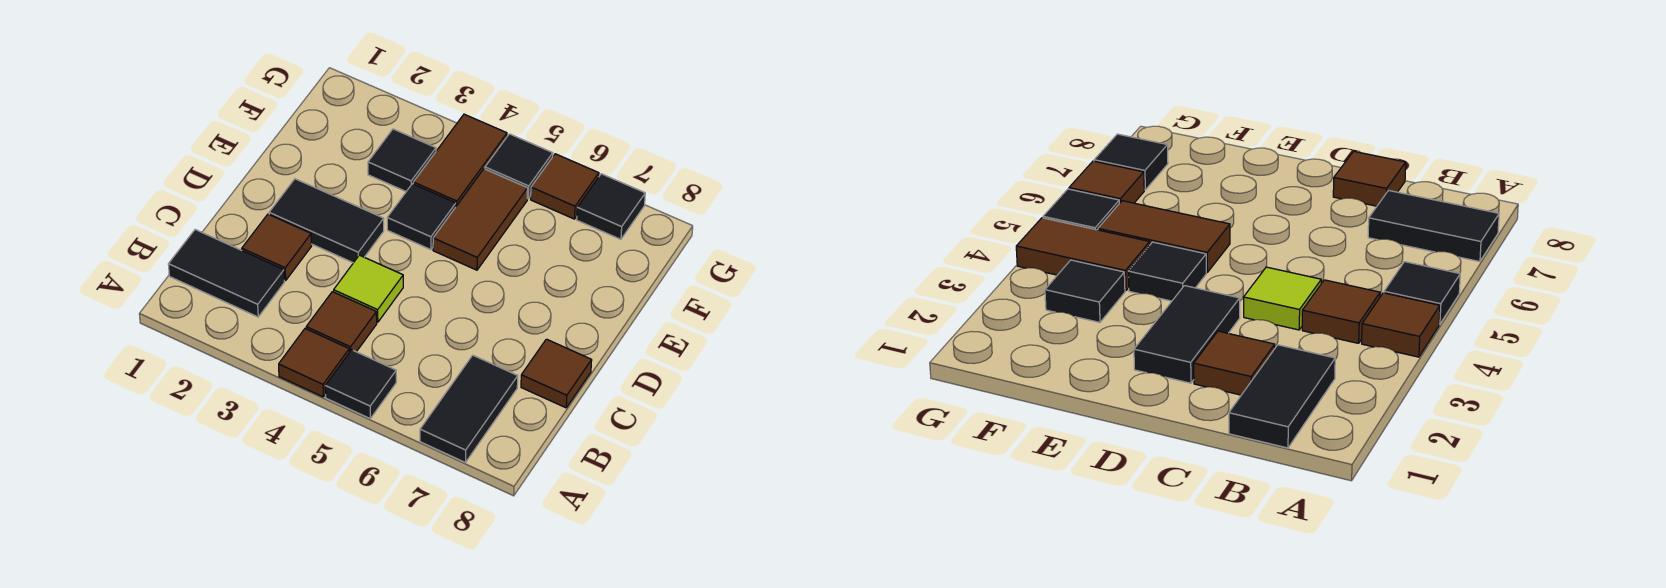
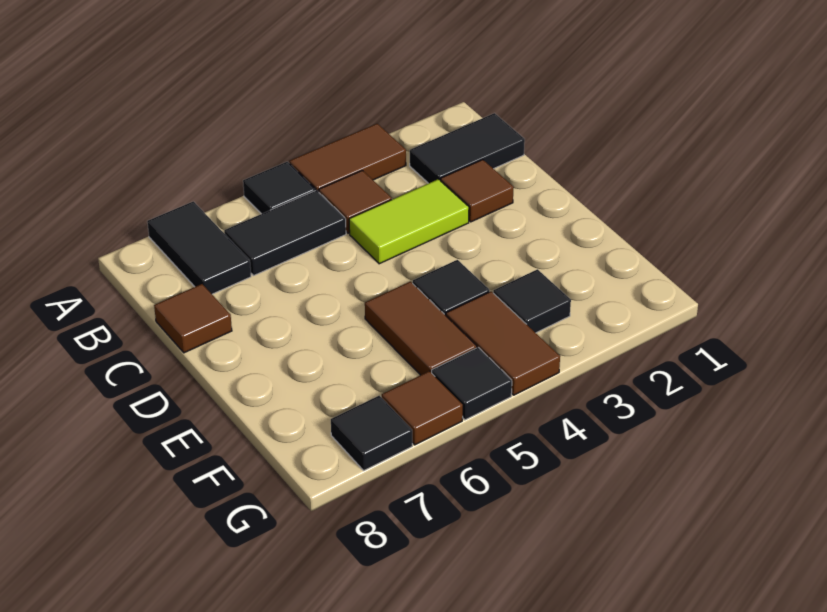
brown tile A4 level 1 -> brown tile A3:A4 level 1
lime tile C4 level 1 -> lime tile C3:C4 level 1
black tile D2:D3 level 1 -> black tile B5:B6 level 1

